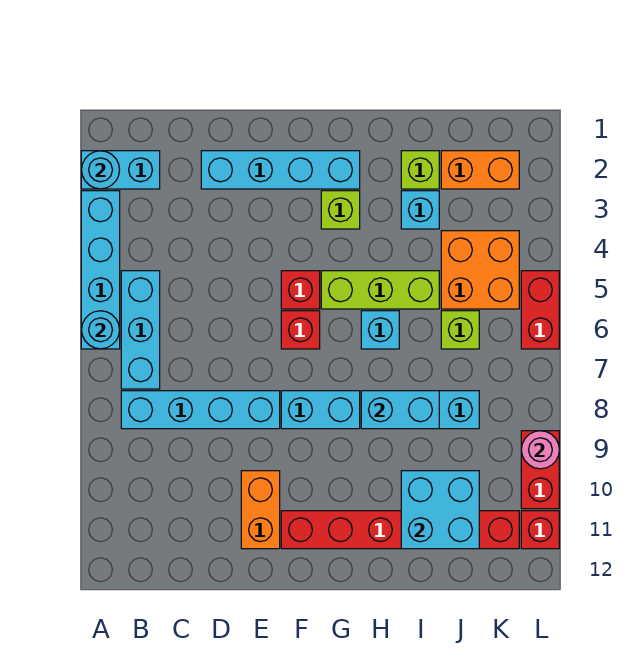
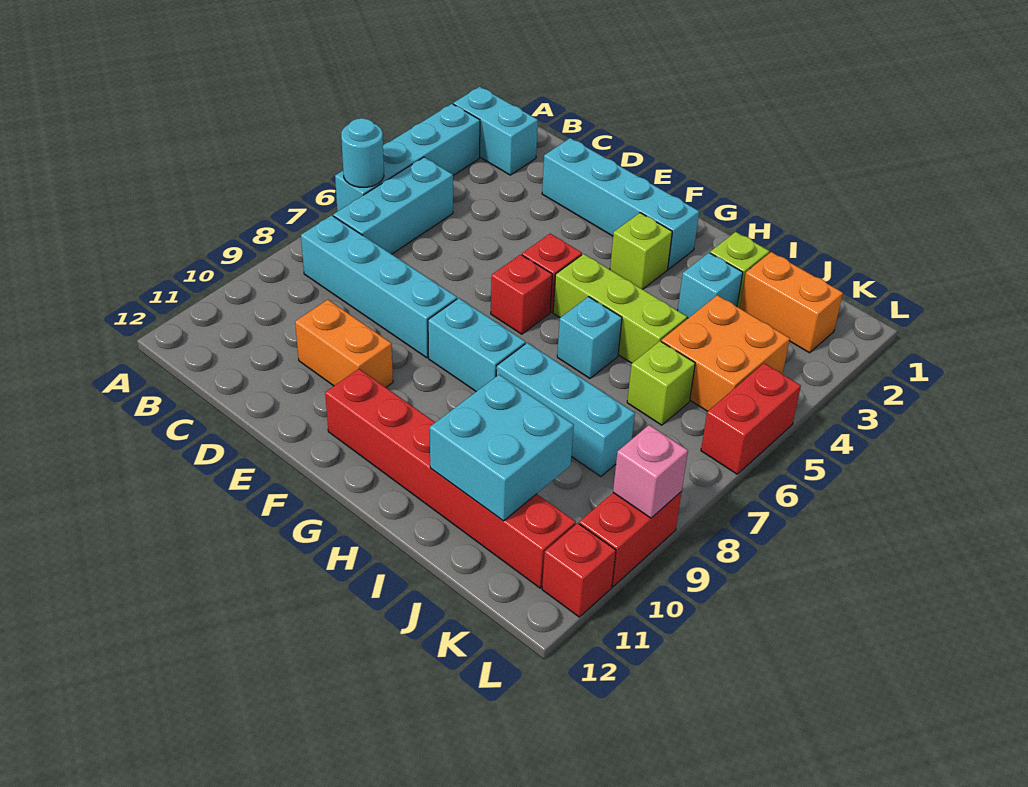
cyan round brick A2 level 2 -> none
orange brick E10:E11 level 1 -> orange brick D10:E10 level 1
cyan brick H8:I8 level 2 -> none
pink round brick L9 level 2 -> pink brick L9 level 2

